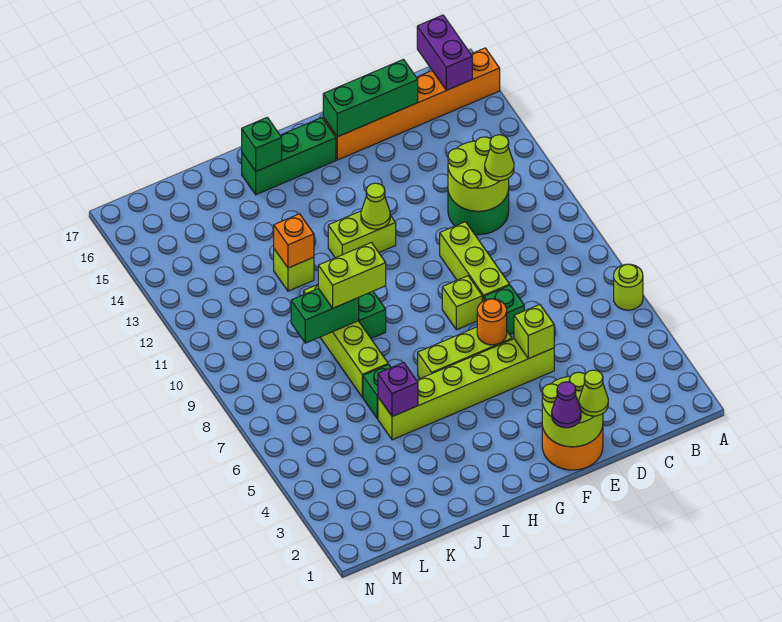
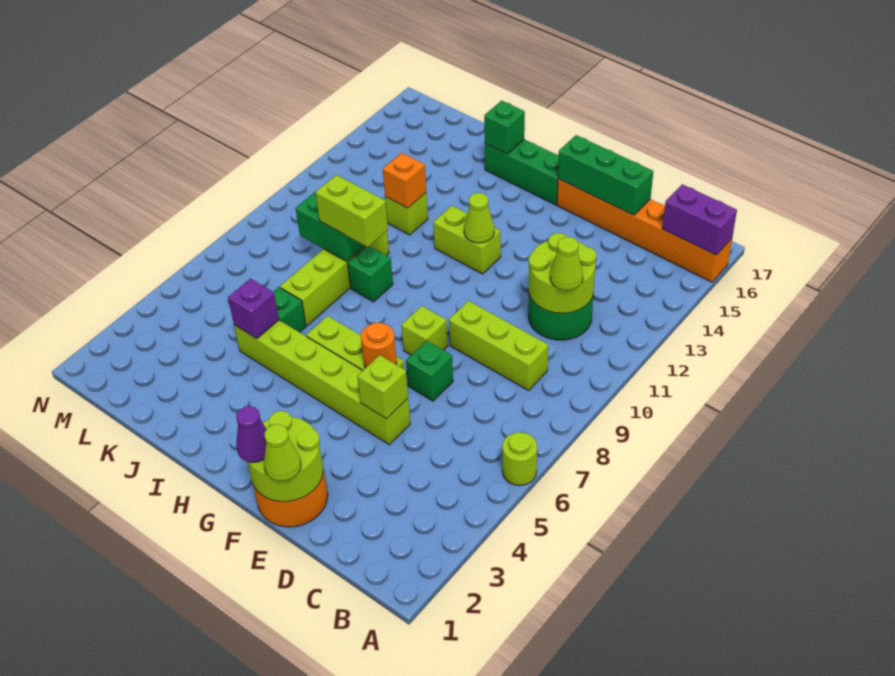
purple brick B16:B17 level 2 -> purple brick A16:B16 level 2
lime brick E8:E10 level 1 -> lime brick C9:E9 level 1

